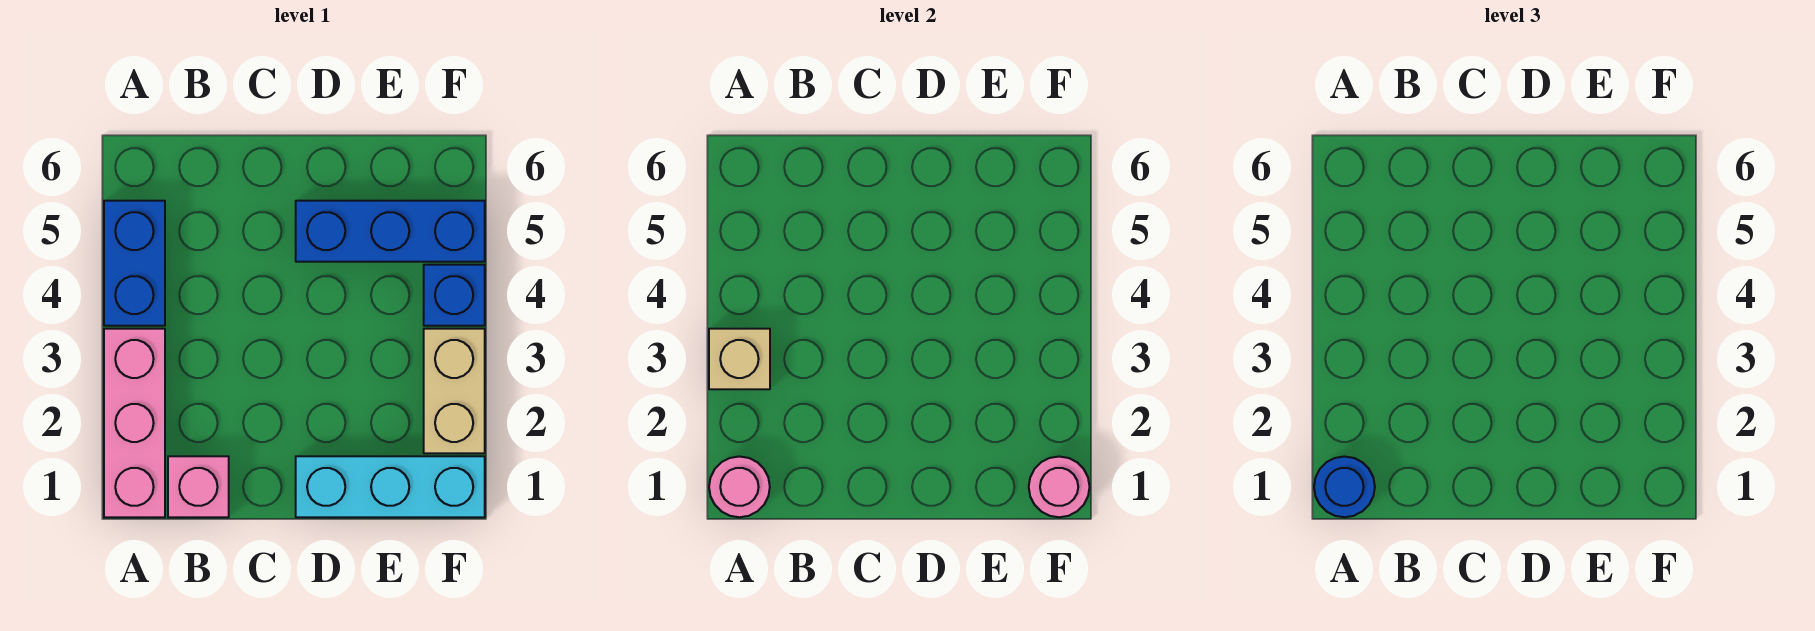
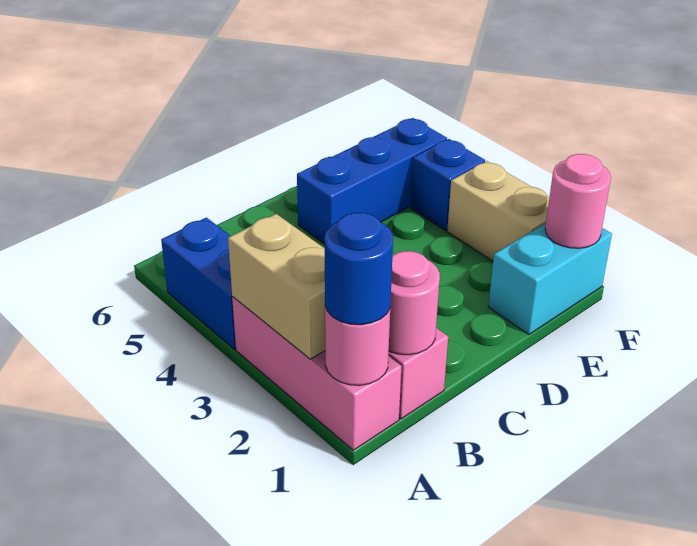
tan brick A3 level 2 -> tan brick A2:A3 level 2
none -> pink round brick B1 level 2
cyan brick D1:F1 level 1 -> cyan brick E1:F1 level 1

